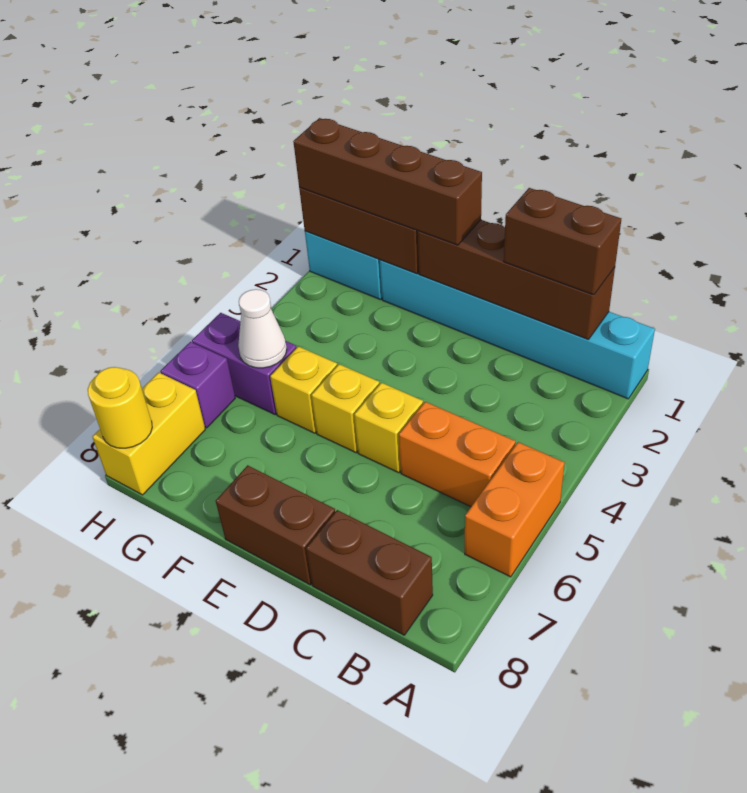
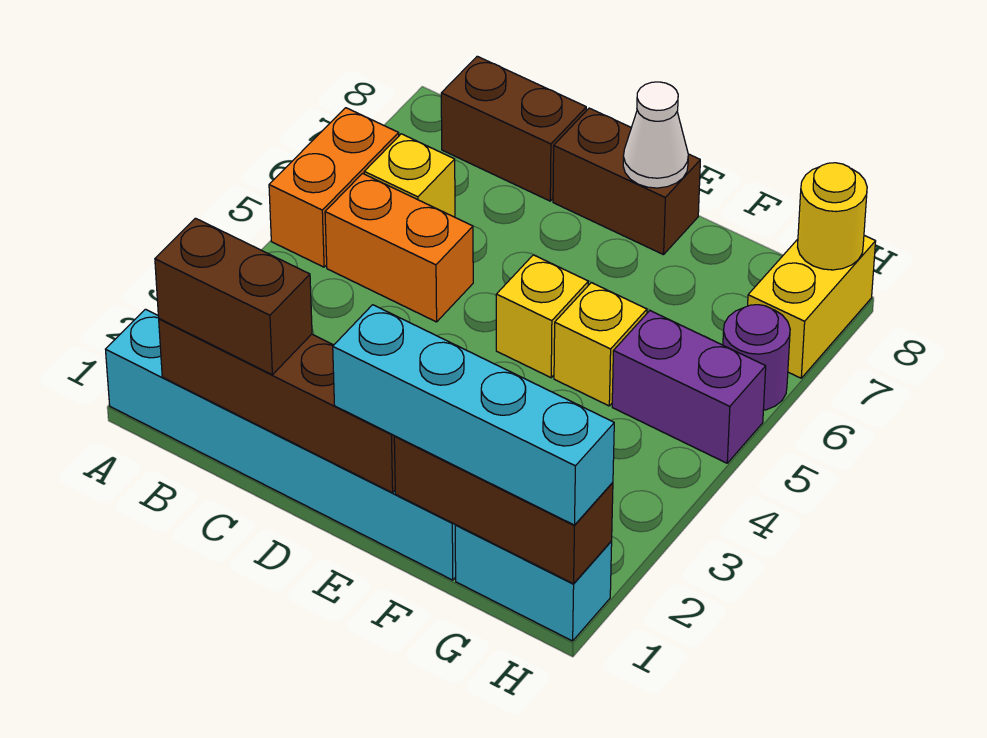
yellow brick D5 level 1 -> yellow brick B6 level 1
brown brick E1:H1 level 3 -> cyan brick E1:H1 level 3
white cone G5 level 2 -> white cone E8 level 2
purple brick H6 level 1 -> purple round brick H6 level 1

